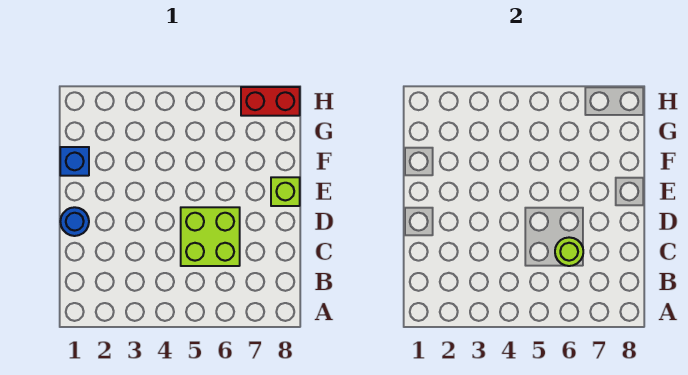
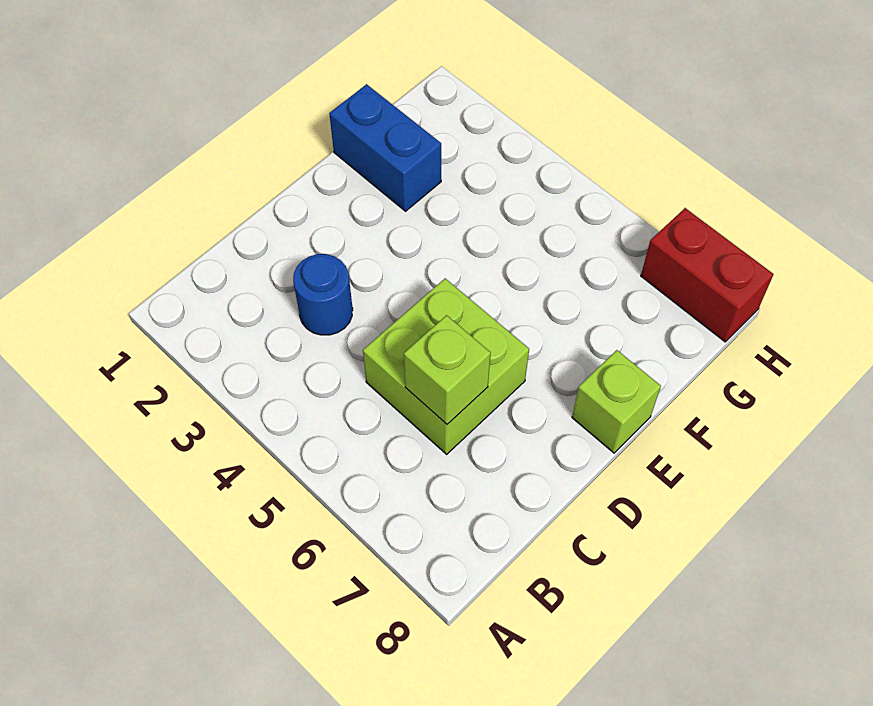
lime round brick C6 level 2 -> lime brick C6 level 2
blue round brick D1 level 1 -> blue round brick C3 level 1
blue brick F1 level 1 -> blue brick F1:F2 level 1

